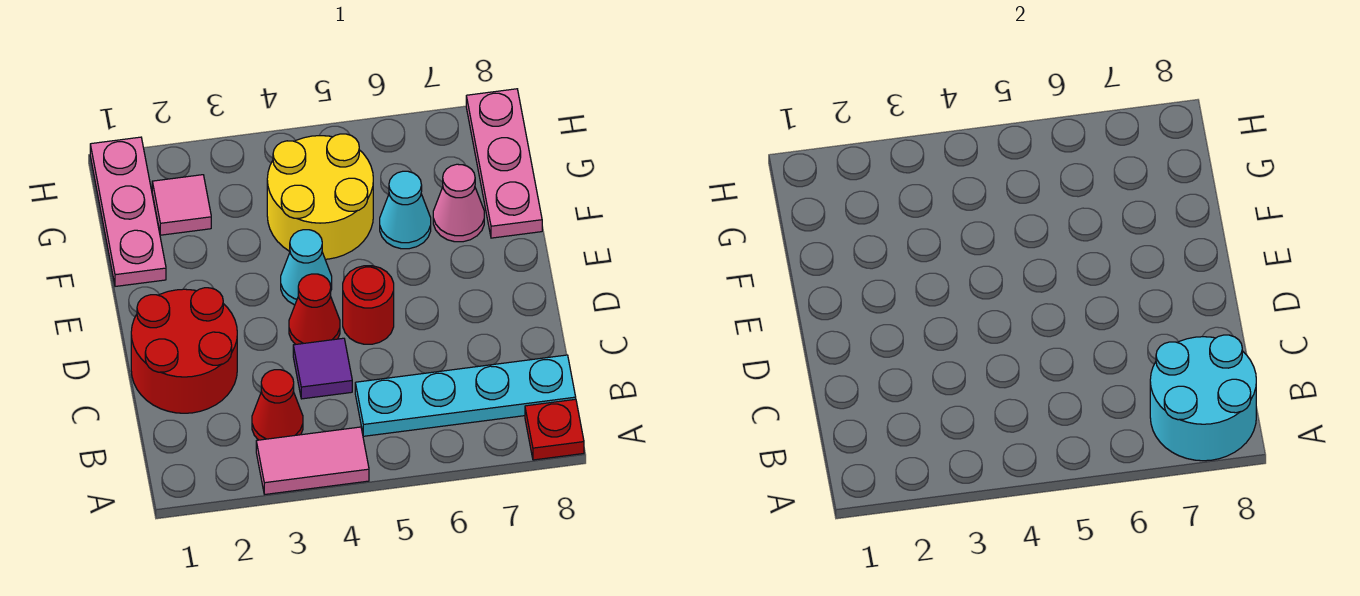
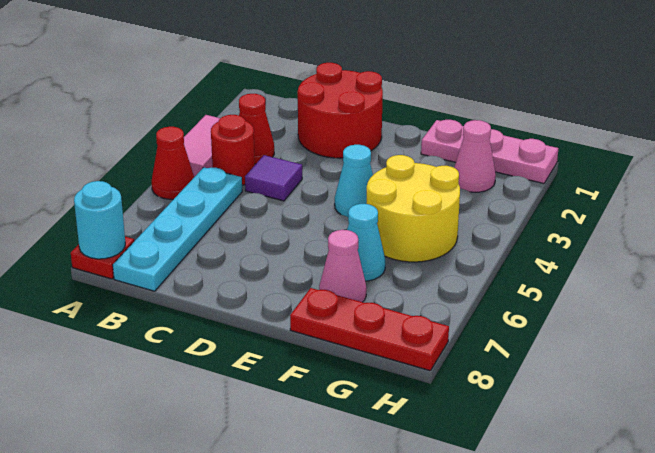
cyan round brick A7:B8 level 2 -> cyan round brick A8 level 2
red cone D4 level 1 -> red cone A5 level 1
red round brick D5 level 1 -> red round brick B4 level 1
pink plate F8:H8 level 1 -> red plate F8:H8 level 1
pink tile G2 level 1 -> pink cone G2 level 1

